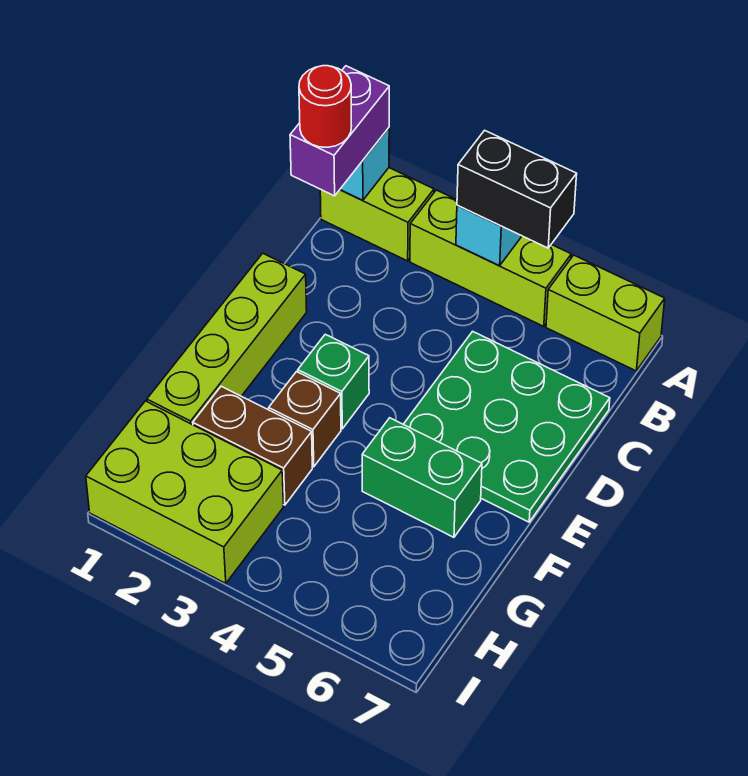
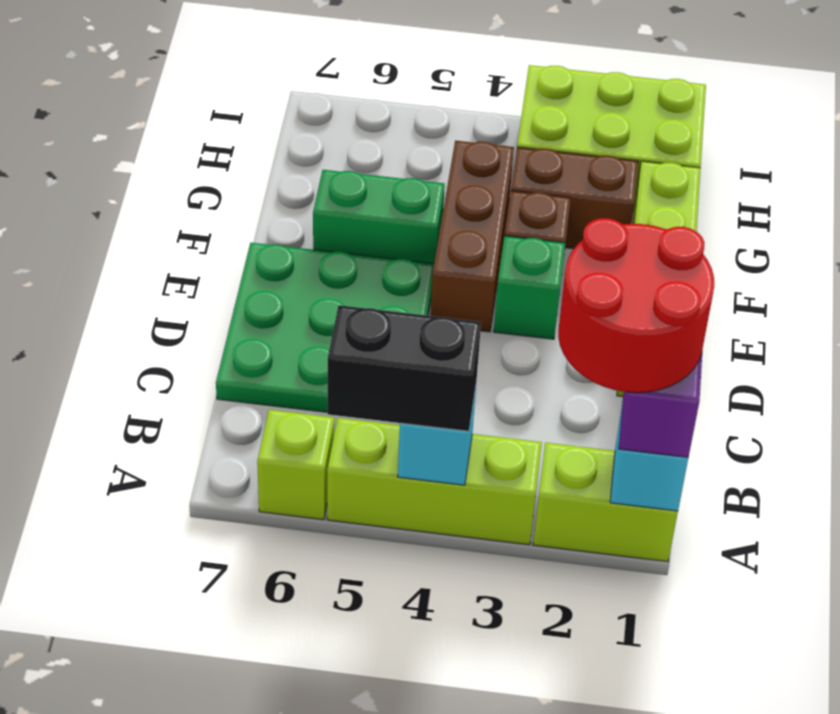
lime brick A6:A7 level 1 -> lime brick A6 level 1
red round brick B1 level 4 -> red round brick A1:B2 level 4
none -> brown brick E4:G4 level 1

